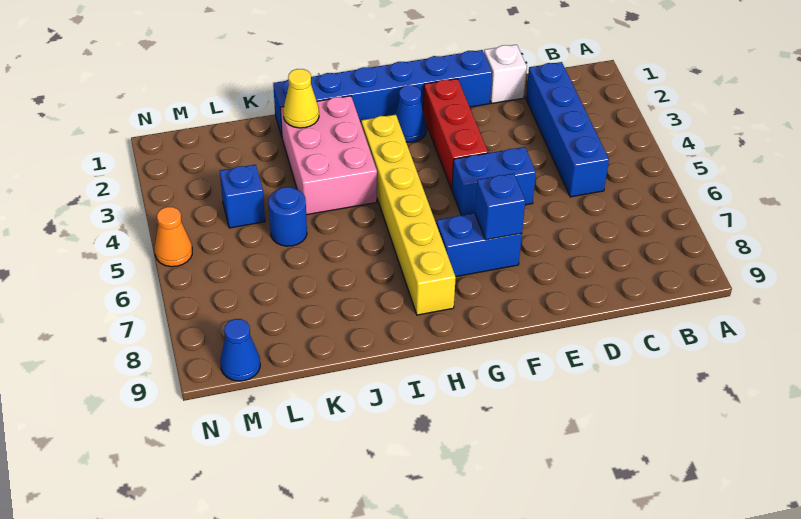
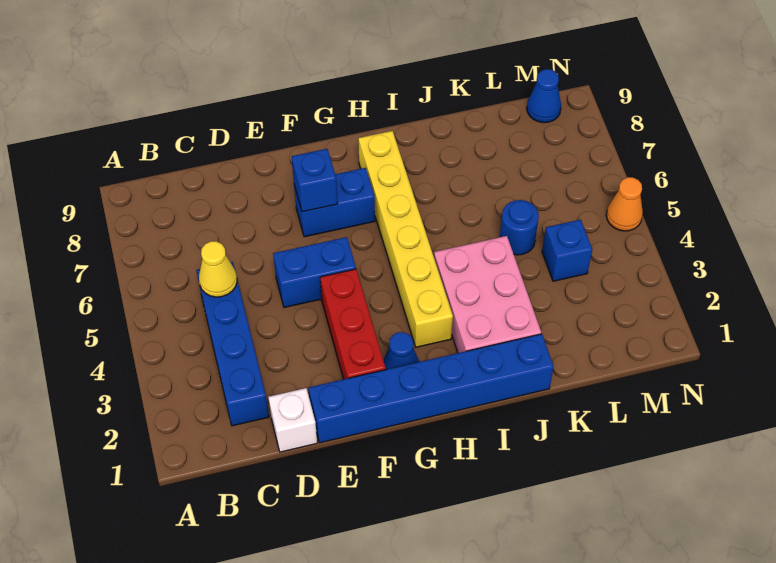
yellow cone J2 level 2 -> yellow cone C5 level 2

